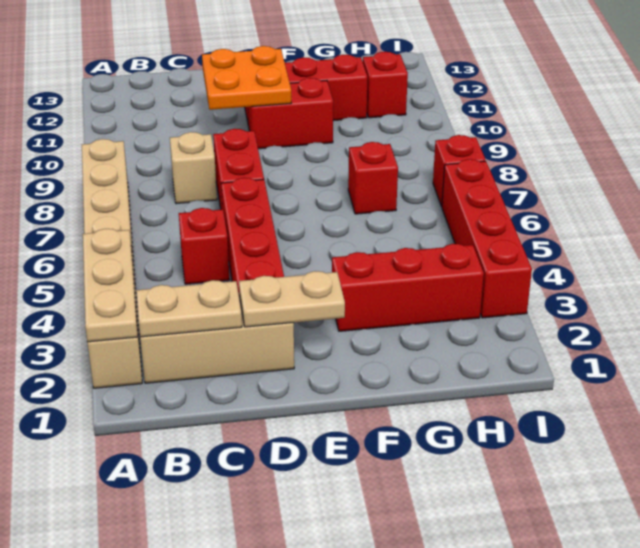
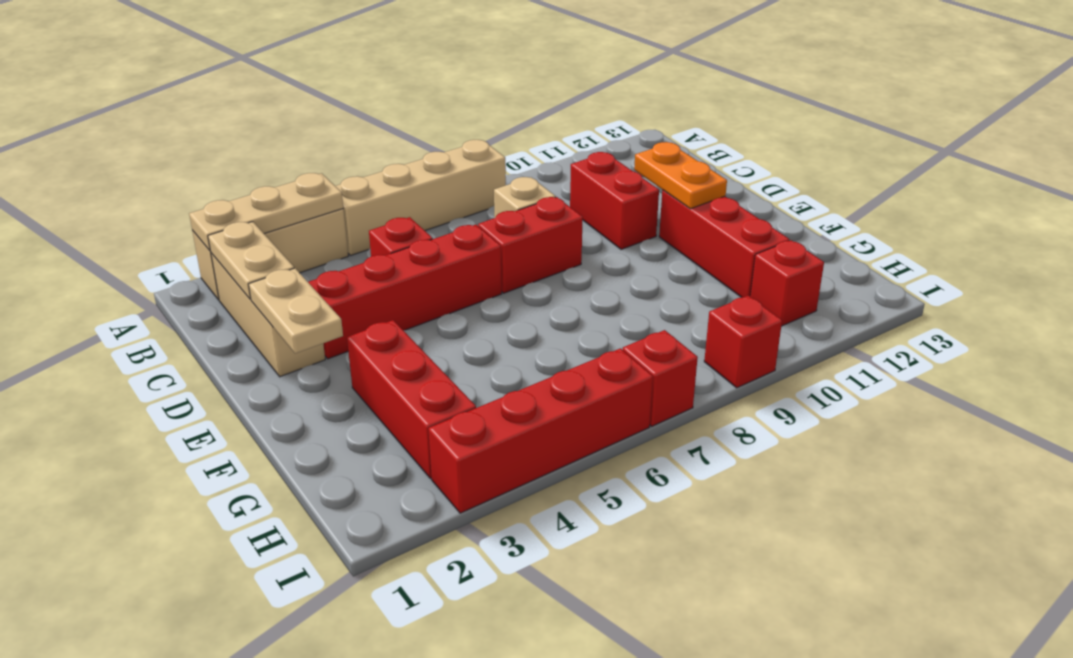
orange plate D10:E11 level 2 -> orange plate D11:E11 level 2
red brick E10:F10 level 1 -> red brick C10:D10 level 1
red brick G7 level 1 -> red brick I9 level 1

